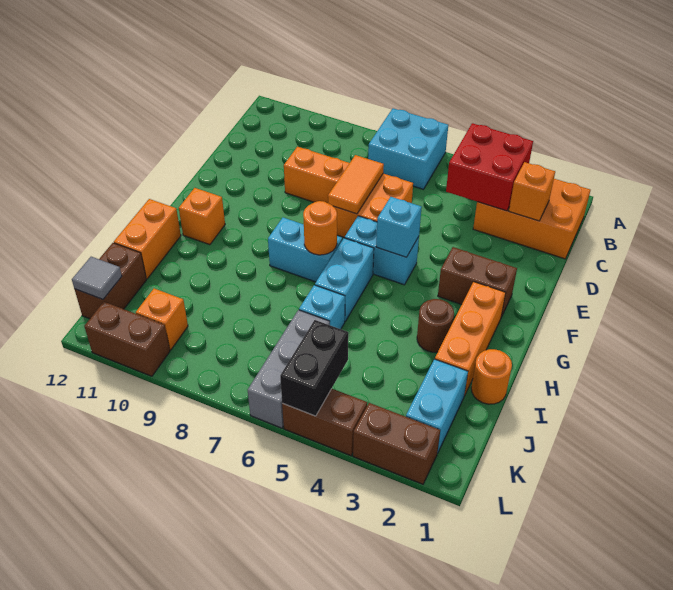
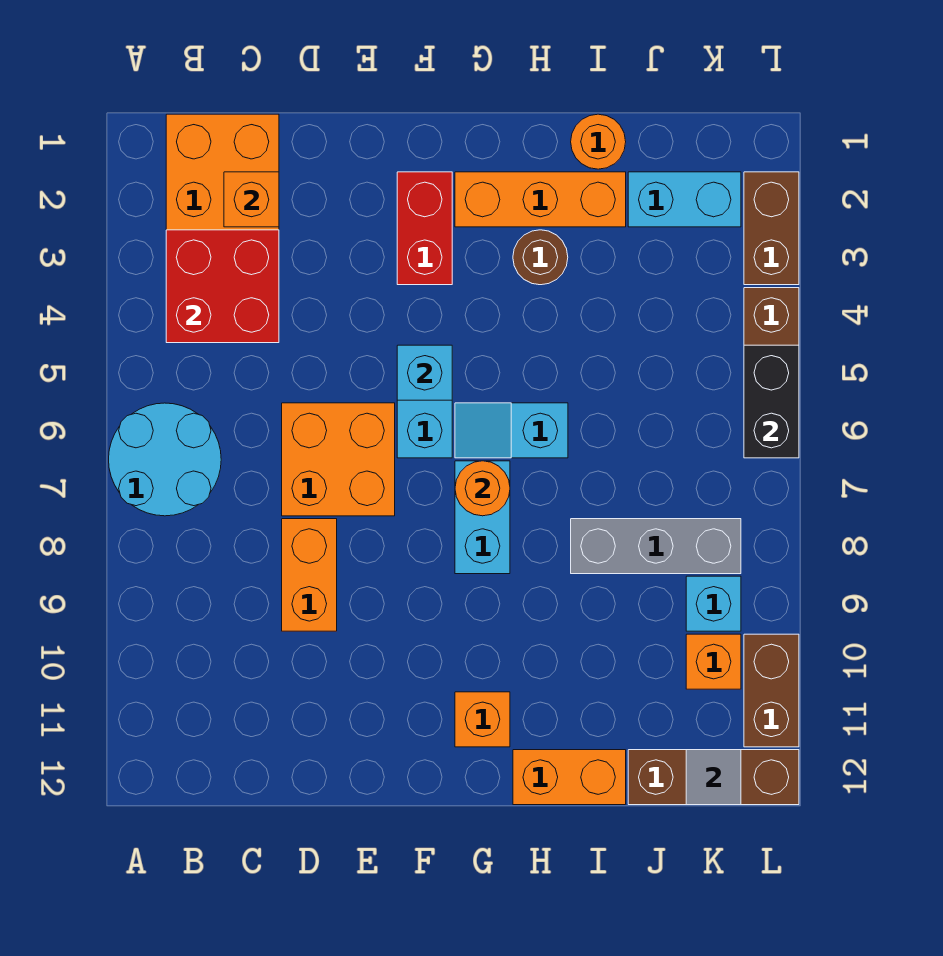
cyan brick A6:B7 level 1 -> cyan round brick A6:B7 level 1
orange tile D7:E7 level 2 -> none
brown brick F2:F3 level 1 -> red brick F2:F3 level 1
cyan brick G6:H6 level 1 -> cyan slope G6:H6 level 1 top H
cyan brick I6 level 1 -> cyan brick K9 level 1
grey brick J6:L6 level 1 -> grey brick I8:K8 level 1
brown brick J12:K12 level 1 -> brown brick J12:L12 level 1
black brick K5:L5 level 2 -> black brick L5:L6 level 2

